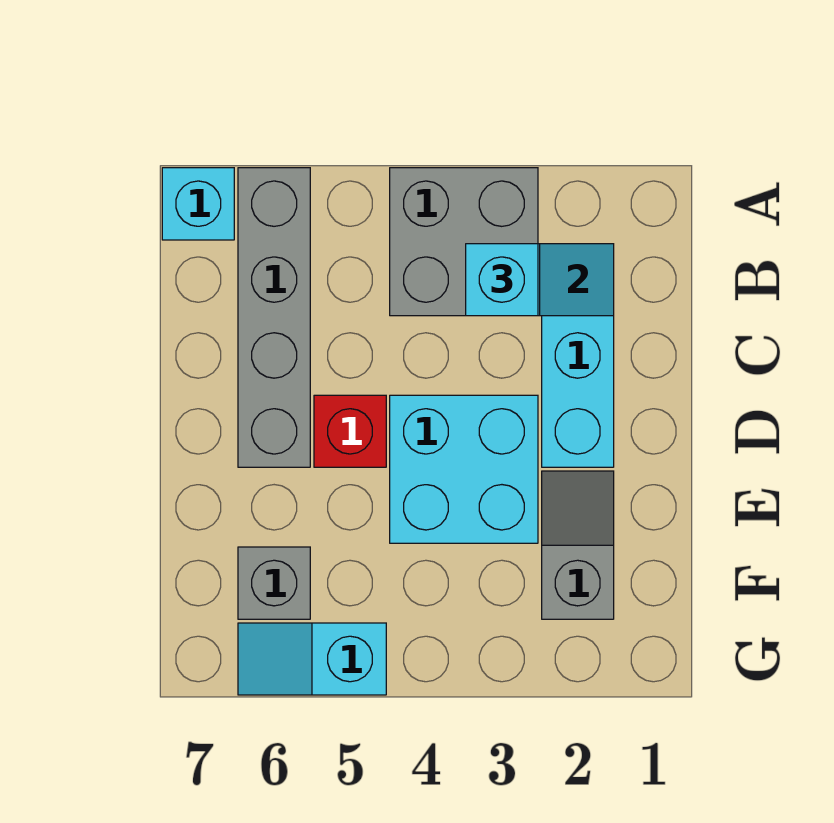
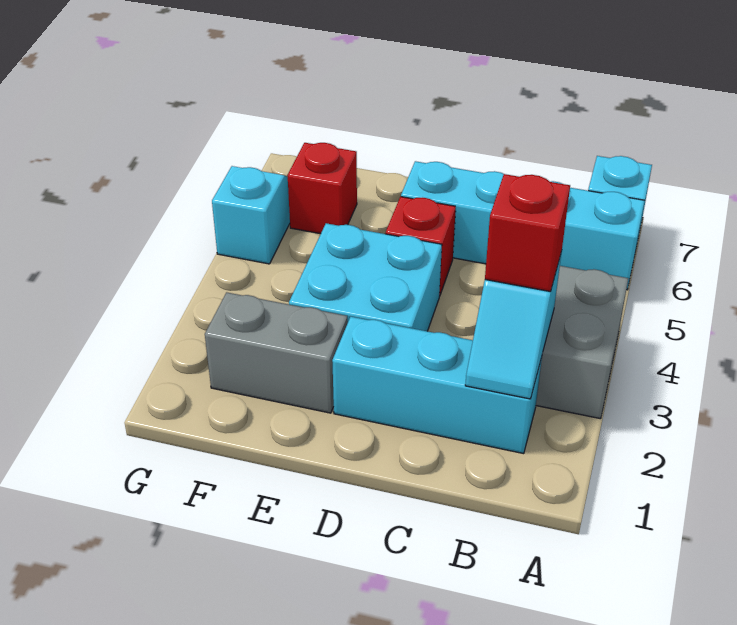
grey brick A6:D6 level 1 -> cyan brick A6:D6 level 1
cyan brick B3 level 3 -> red brick B3 level 3
grey slope E2:F2 level 1 top F -> grey brick E2:F2 level 1
grey brick F6 level 1 -> red brick F6 level 1

